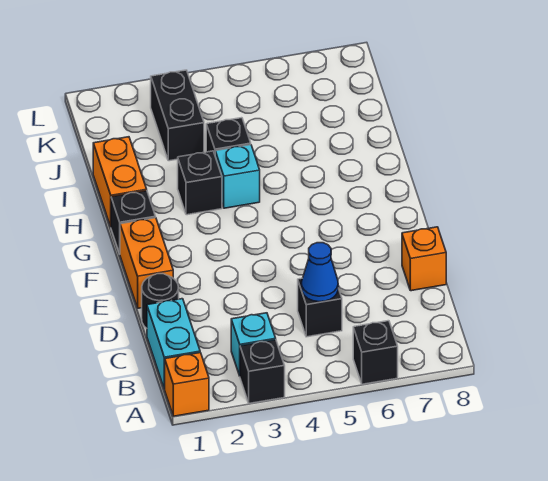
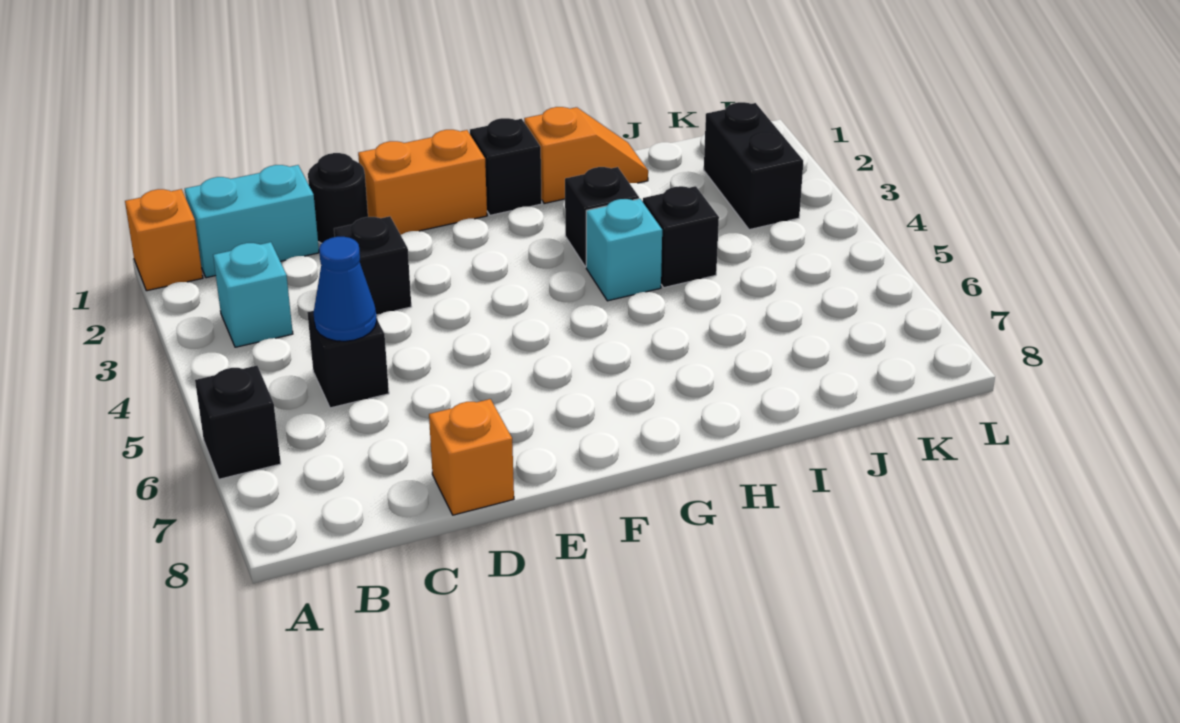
black brick A3 level 1 -> black brick D3 level 1
orange brick H1:I1 level 1 -> orange slope H1:I1 level 1 top H
black brick J3:K3 level 1 -> black brick K2:K3 level 1

